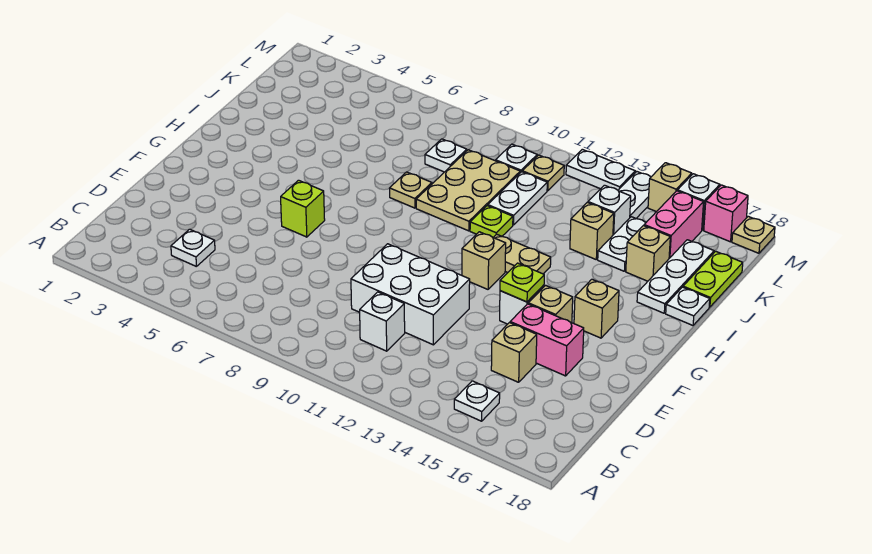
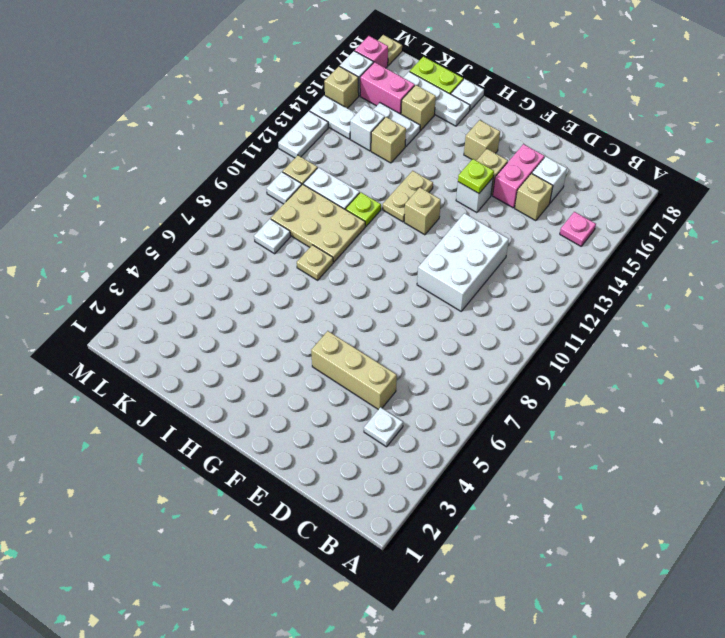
white plate B15 level 1 -> pink plate B15 level 1
white brick C11 level 1 -> white brick D16 level 1
none -> tan brick D5:F5 level 1
lime brick F6 level 1 -> none

